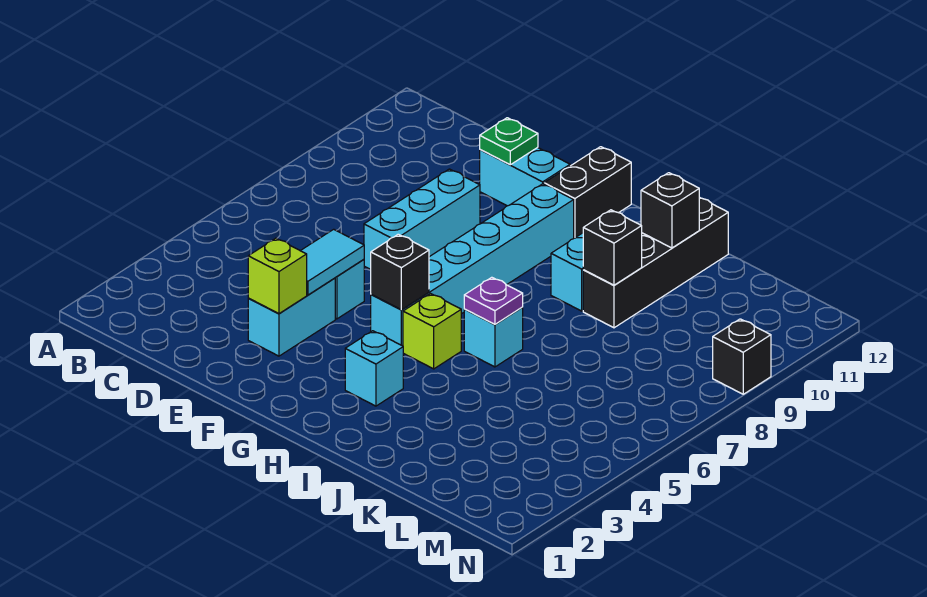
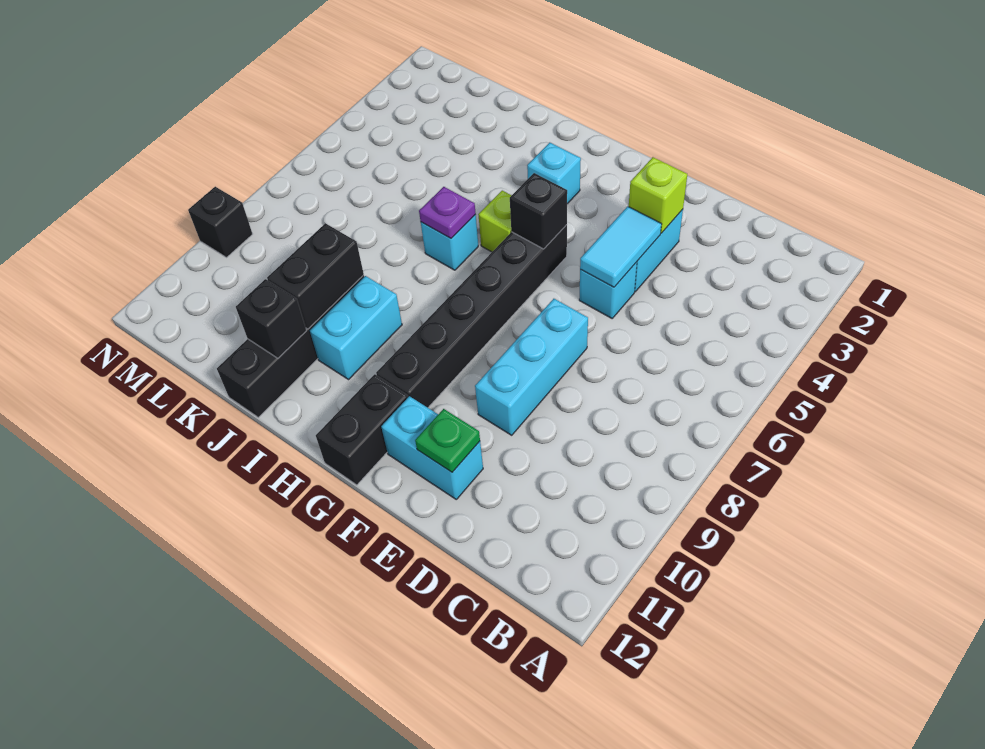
cyan brick G5:G10 level 1 -> black brick G5:G10 level 1
black brick J9 level 2 -> black brick J9:J10 level 2

